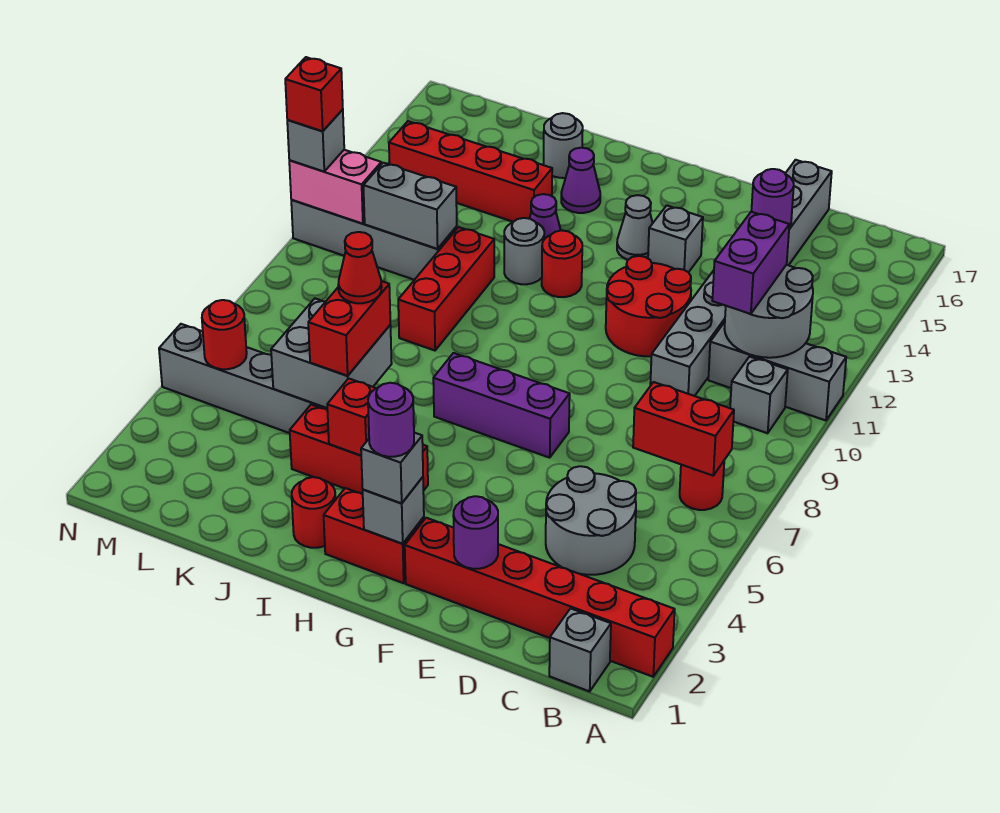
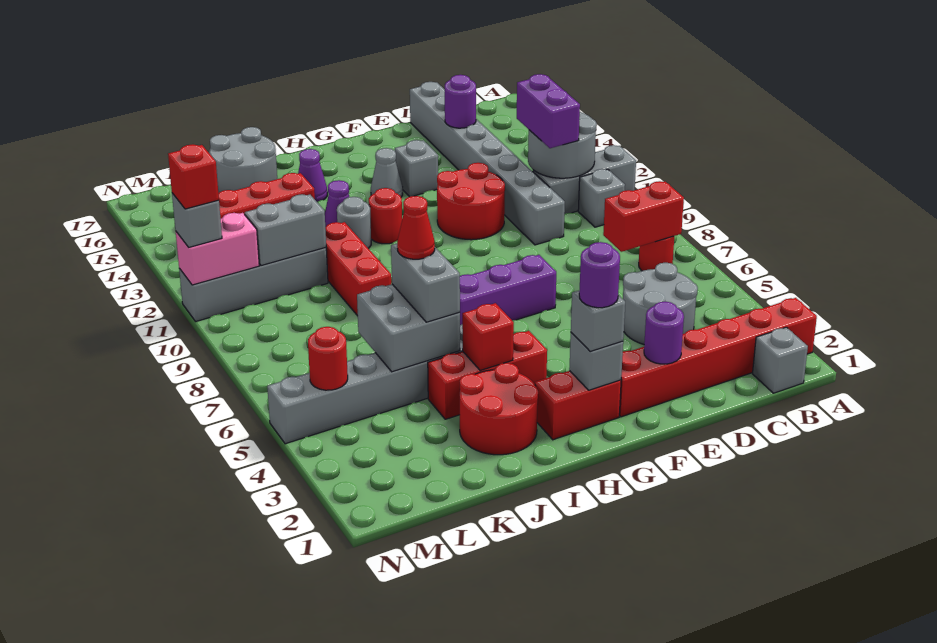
red round brick I2 level 1 -> red round brick I2:J3 level 1
red brick J5:J6 level 3 -> grey brick J5:J6 level 3
grey round brick J16 level 1 -> grey round brick J16:K17 level 1

